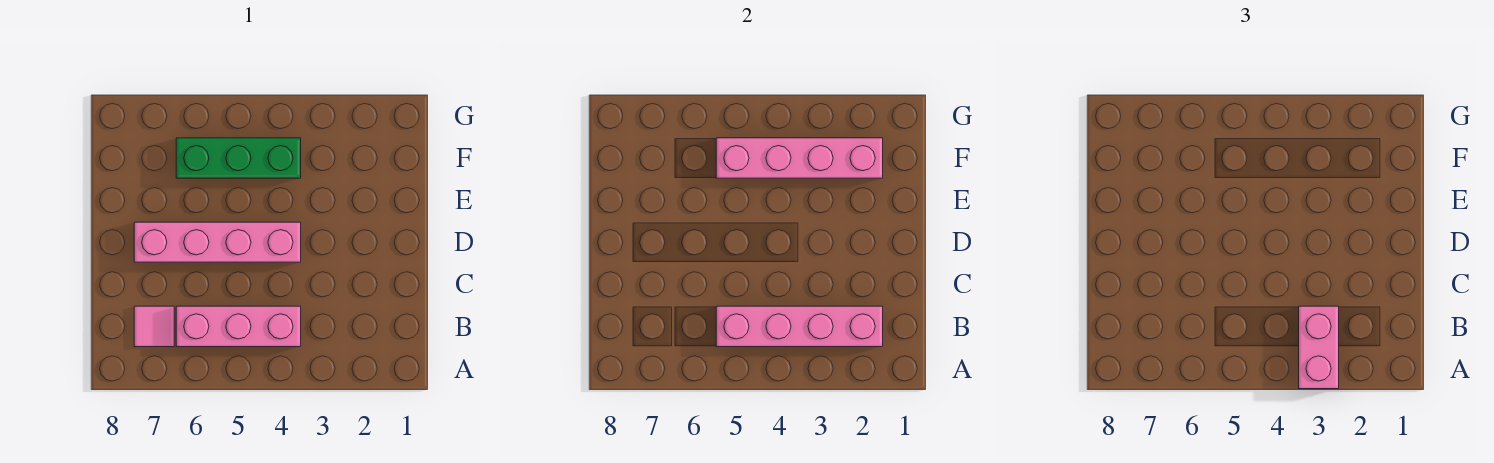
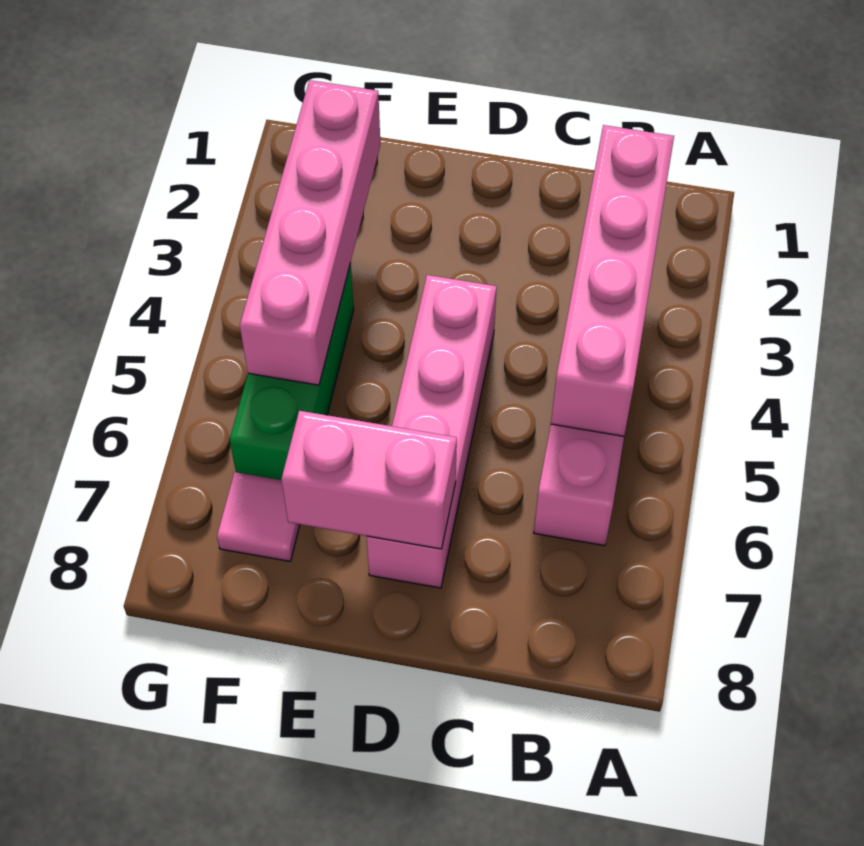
pink brick A3:B3 level 3 -> pink brick D7:E7 level 2
pink tile B7 level 1 -> pink tile F7 level 1

